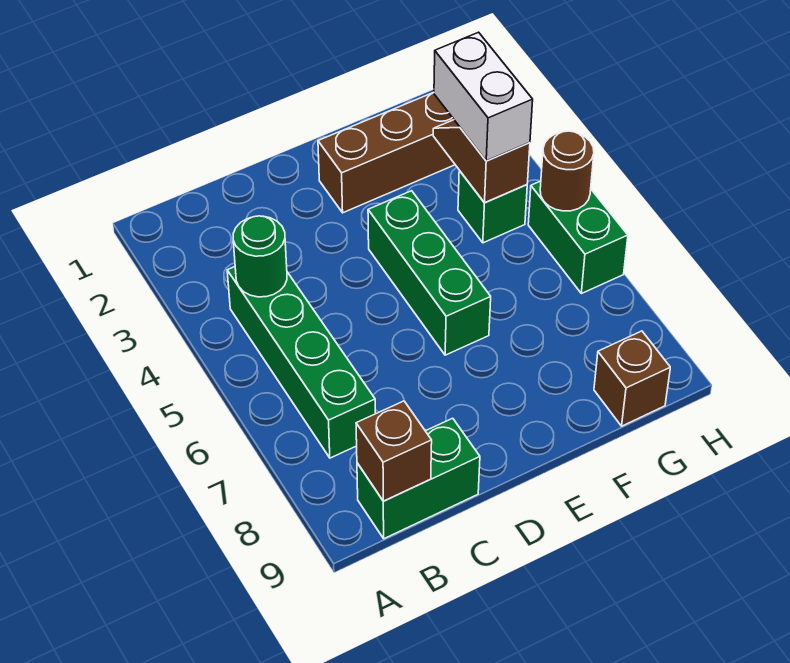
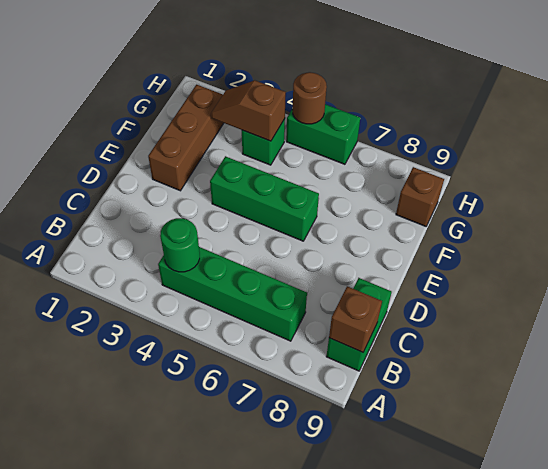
white brick G3:G4 level 3 -> none

